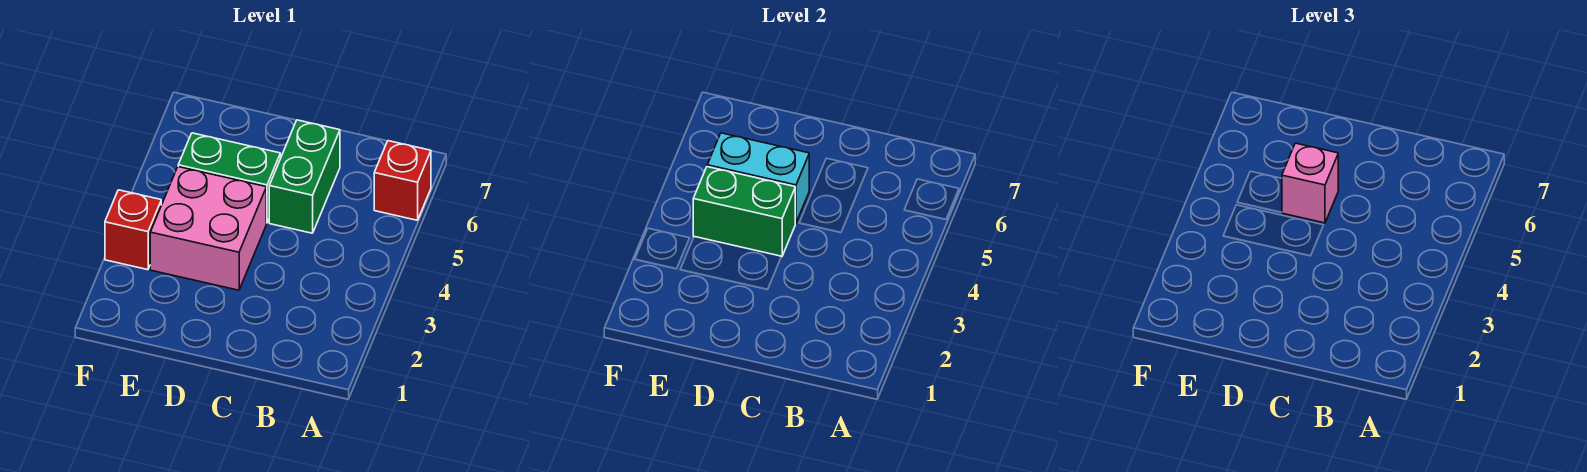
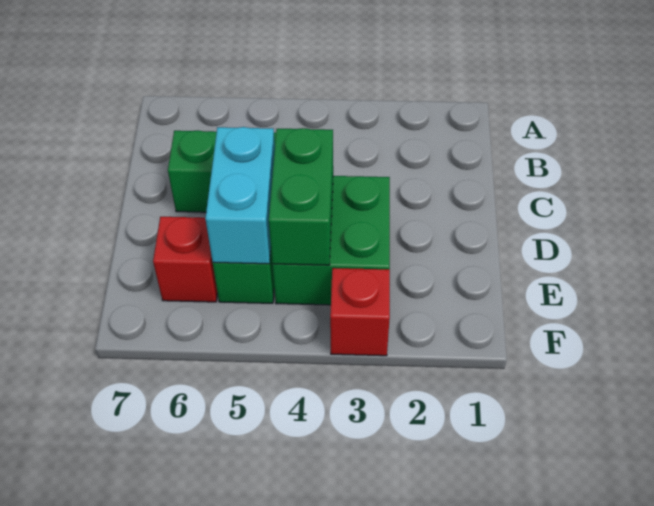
red brick A6 level 1 -> red brick E6 level 1
pink brick D3:E4 level 1 -> green brick D3:E4 level 1
pink brick D5 level 3 -> none

